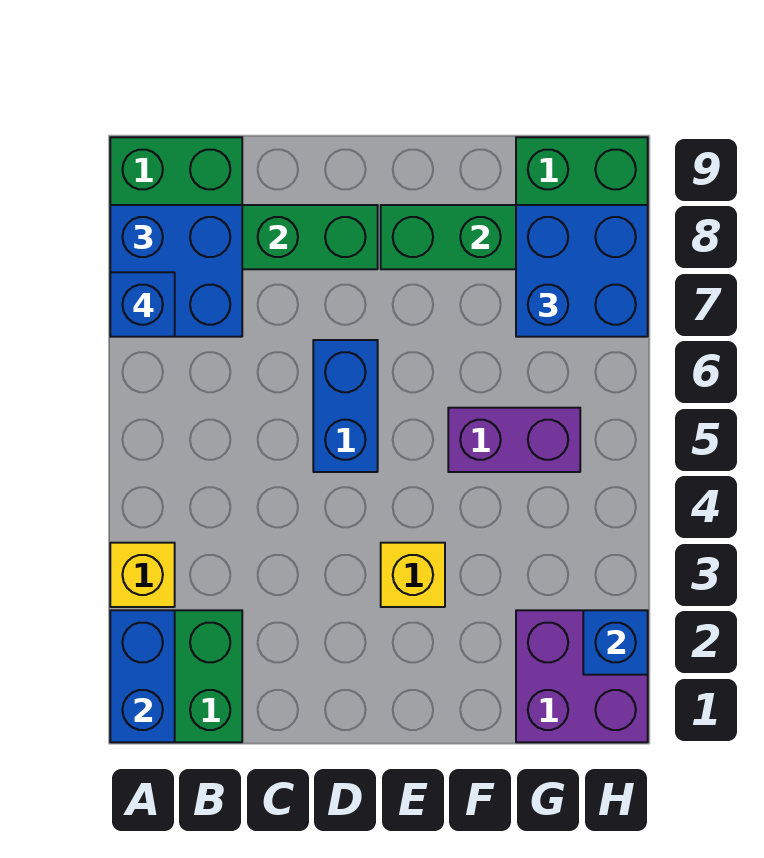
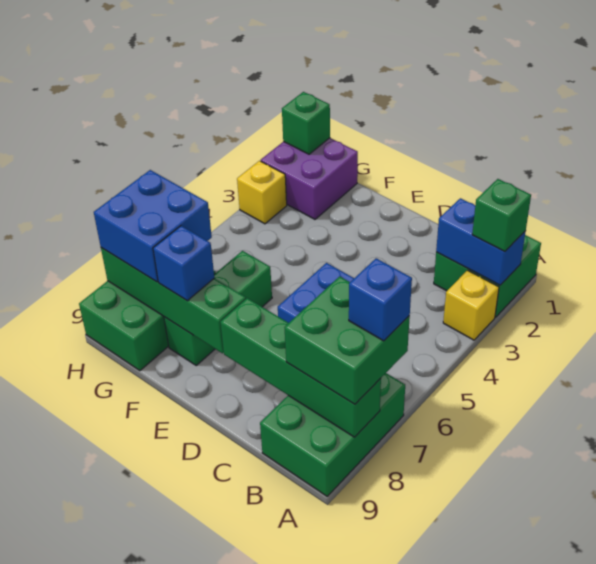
blue brick A1:A2 level 2 -> blue brick A2:B2 level 2
none -> green brick A2 level 3
blue brick A7:B8 level 3 -> green brick A7:B8 level 3
yellow brick E3 level 1 -> yellow brick H3 level 1
purple brick F5:G5 level 1 -> none
none -> green brick F6:F8 level 1
none -> green brick H1 level 2
blue brick H2 level 2 -> blue brick F8 level 3

